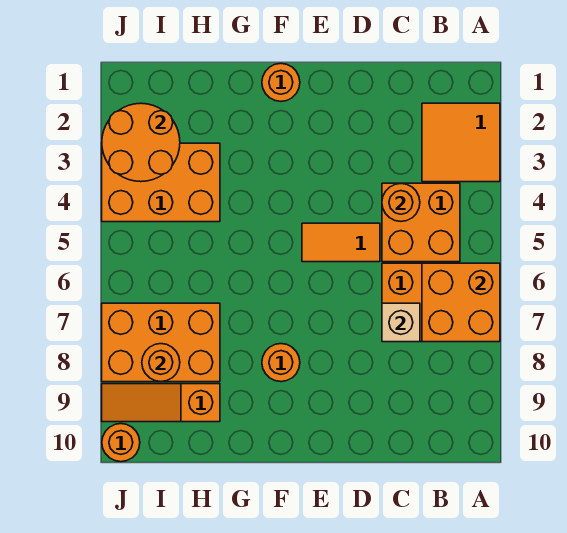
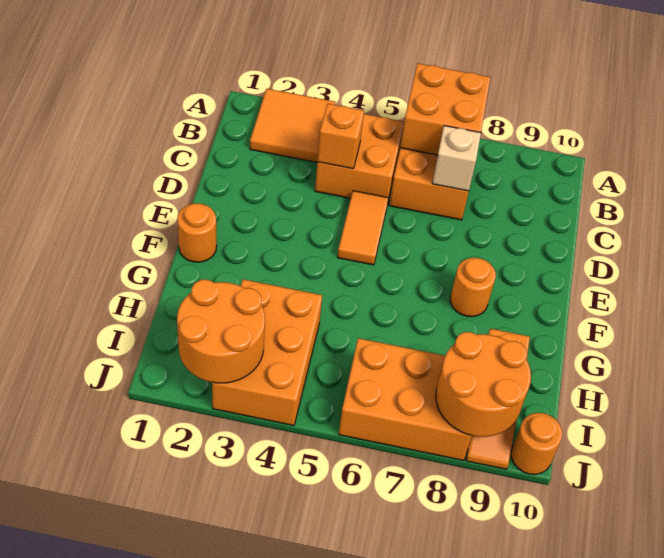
orange round brick C4 level 2 -> orange brick C4 level 2
orange brick H7:J8 level 1 -> orange brick I6:J8 level 1
orange round brick I8 level 2 -> orange round brick I8:J9 level 2

